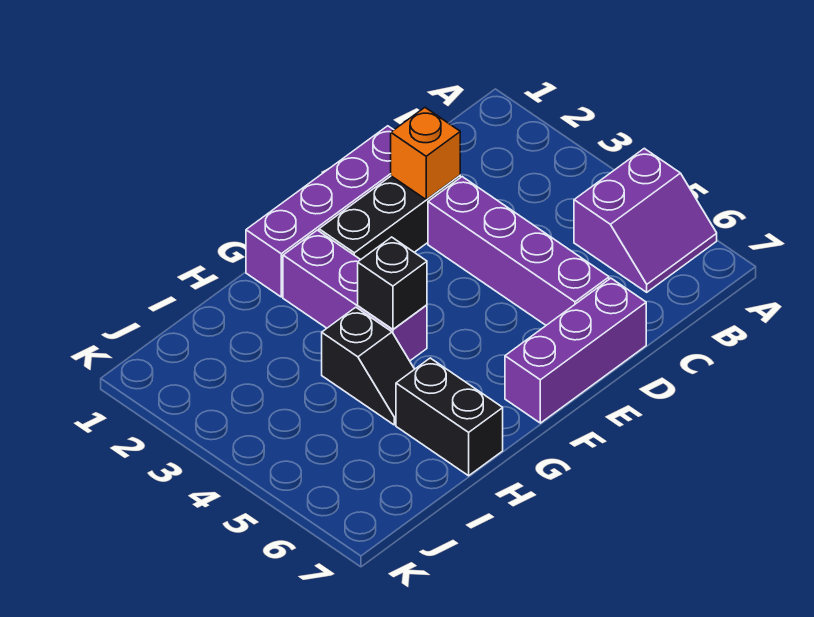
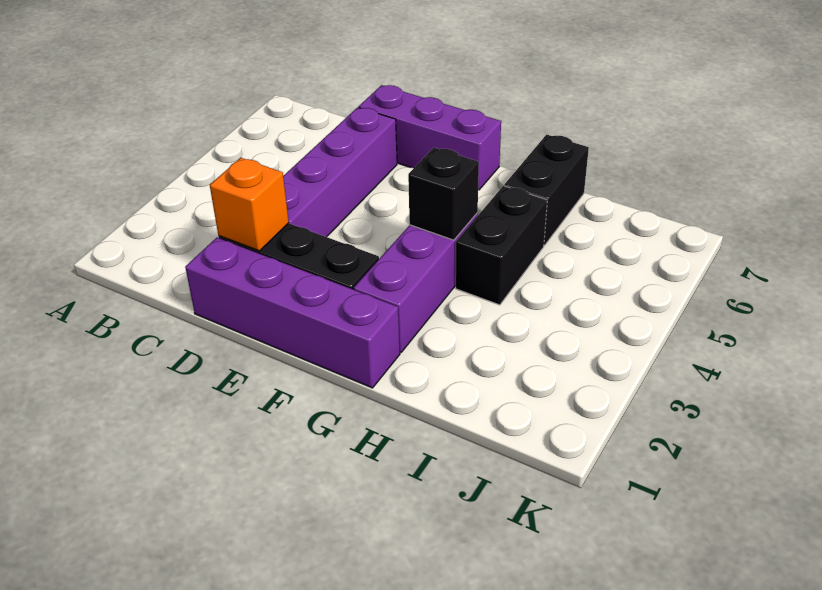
purple slope A5:B6 level 1 top 5 -> none
black slope H4:H5 level 1 top 4 -> black brick H4:H5 level 1

